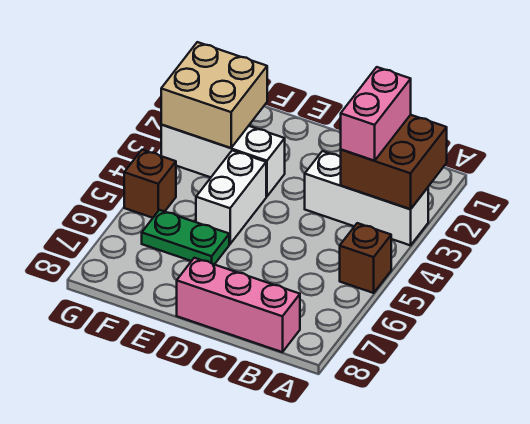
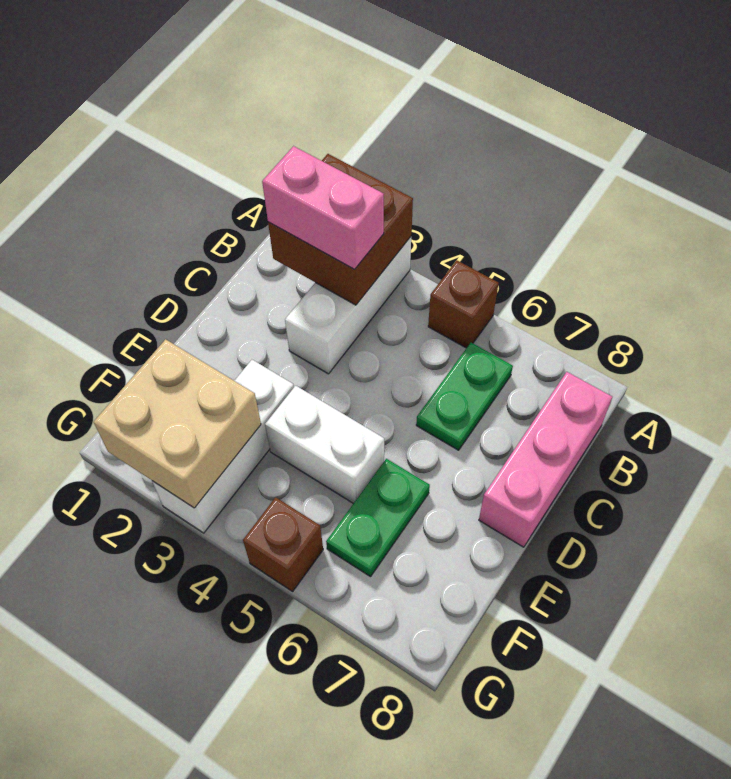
none -> green plate B6:C6 level 1

